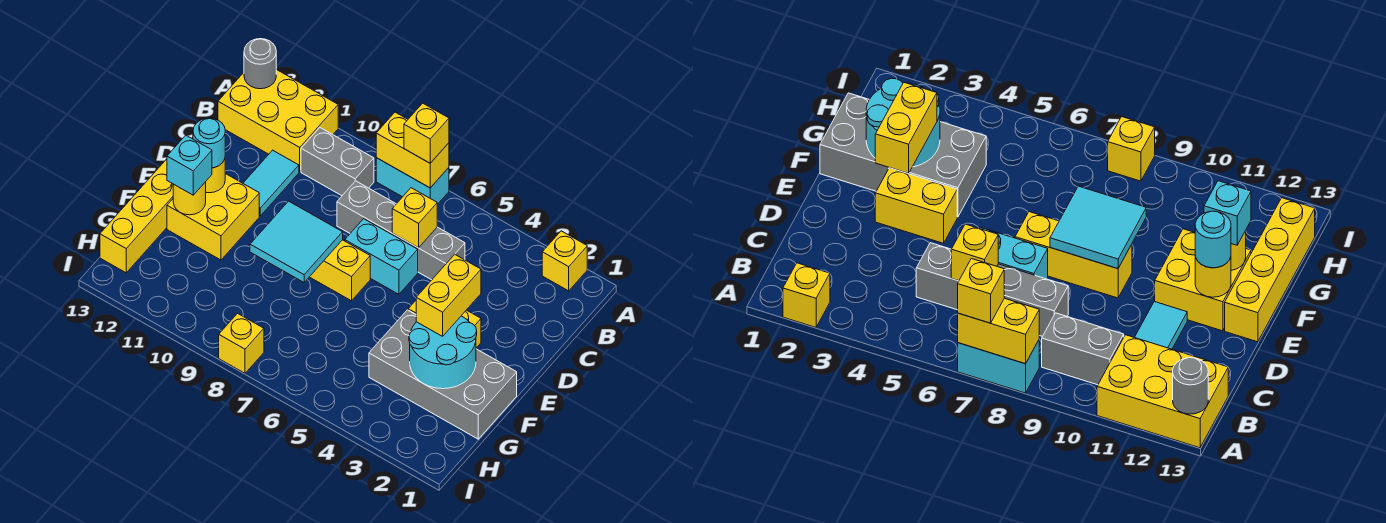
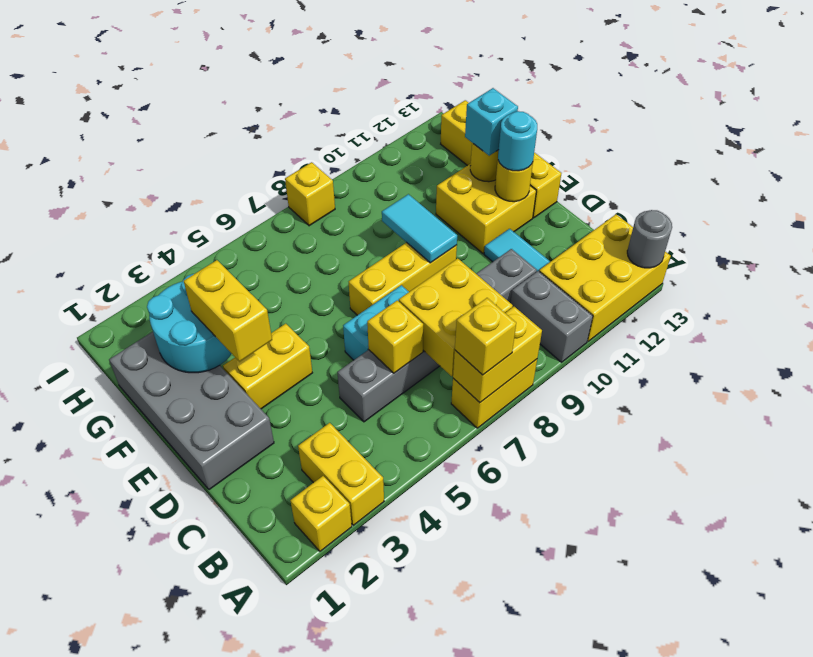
none -> yellow brick A3:B3 level 1
cyan brick A7:A8 level 1 -> yellow brick A7:A8 level 1
none -> yellow brick B7:C8 level 2
grey brick B9:B10 level 1 -> grey brick A10:B10 level 1
grey brick C5:C8 level 1 -> grey brick C5:C10 level 1
cyan tile E8:F9 level 2 -> cyan tile E9:F9 level 2
grey brick F1:G4 level 1 -> grey brick D1:G2 level 1

